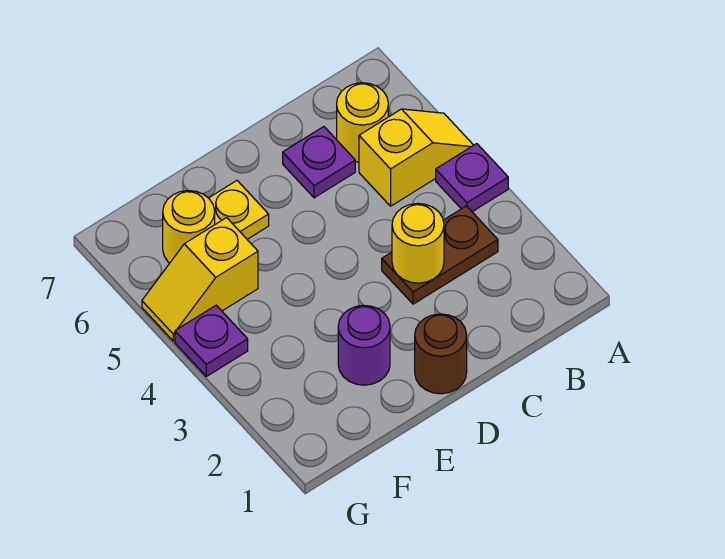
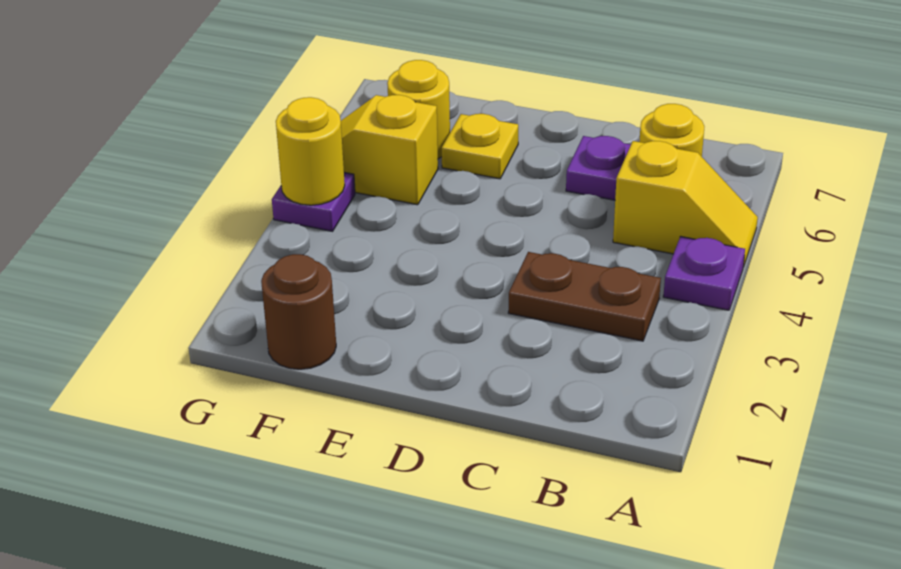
yellow round brick C3 level 2 -> yellow round brick G4 level 2
brown round brick D1 level 1 -> brown round brick F1 level 1
purple round brick E2 level 1 -> none

